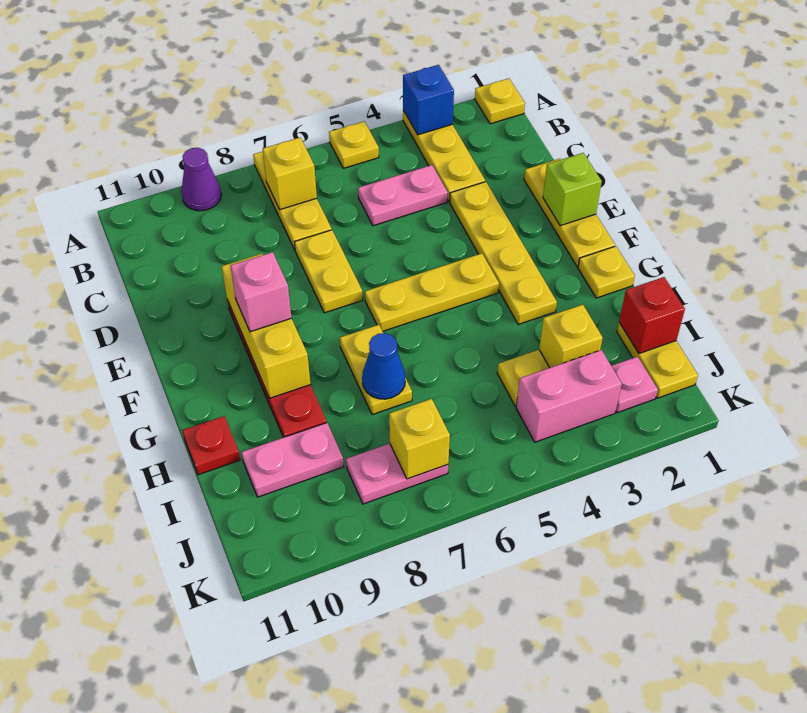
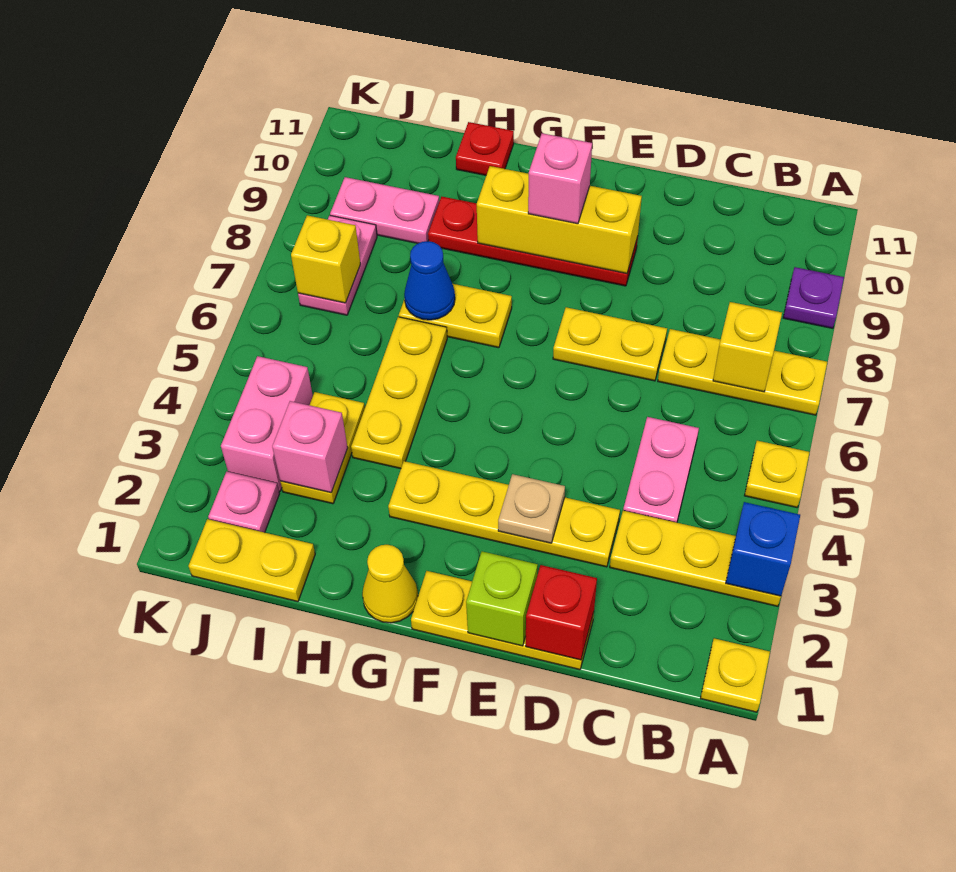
purple cone A9 level 1 -> purple plate A9 level 1
none -> tan plate E3 level 2
yellow plate F4:F6 level 1 -> yellow plate H4:H6 level 1
yellow plate G1 level 1 -> yellow cone G1 level 1
red brick I1 level 2 -> red brick D1 level 2
yellow brick I3 level 2 -> pink brick I3 level 2
pink plate I9:I10 level 1 -> pink plate I9:J9 level 1

